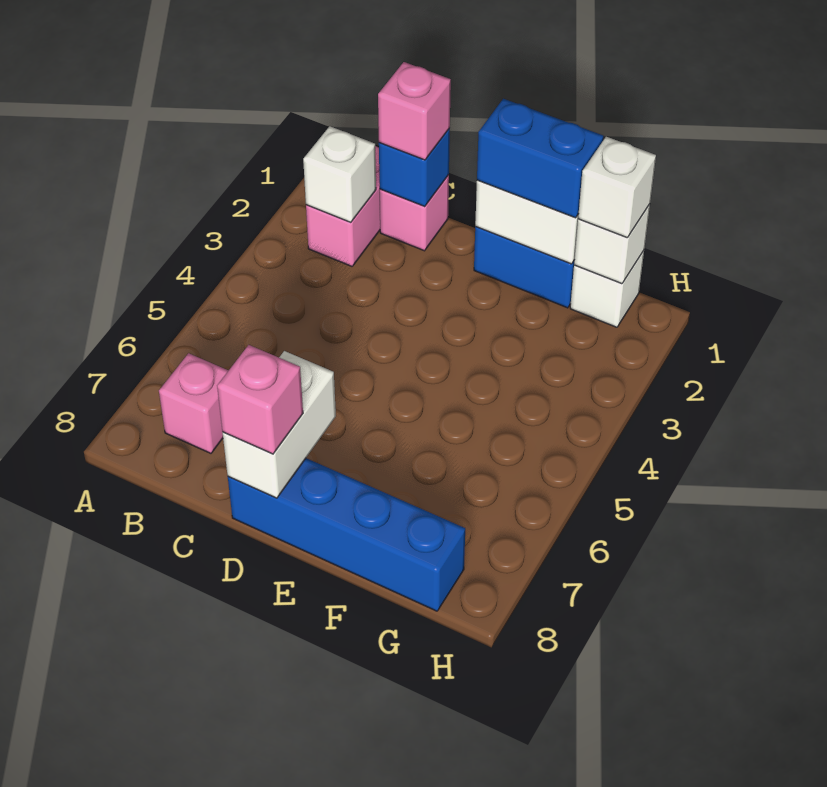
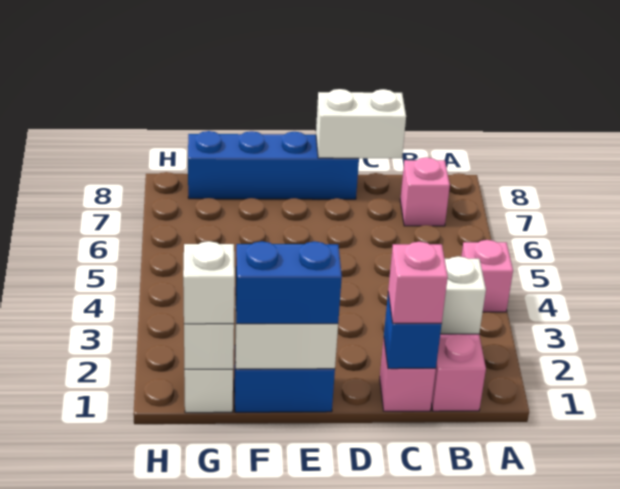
white brick D7:D8 level 2 -> white brick C8:D8 level 2
pink brick D8 level 3 -> pink brick A4 level 1

